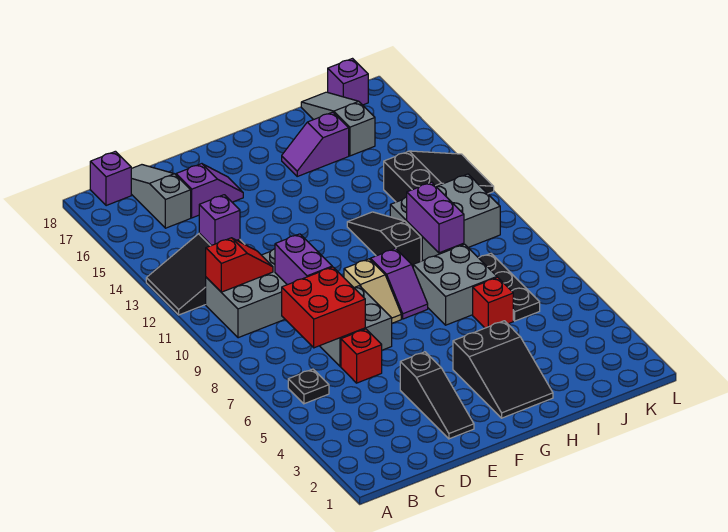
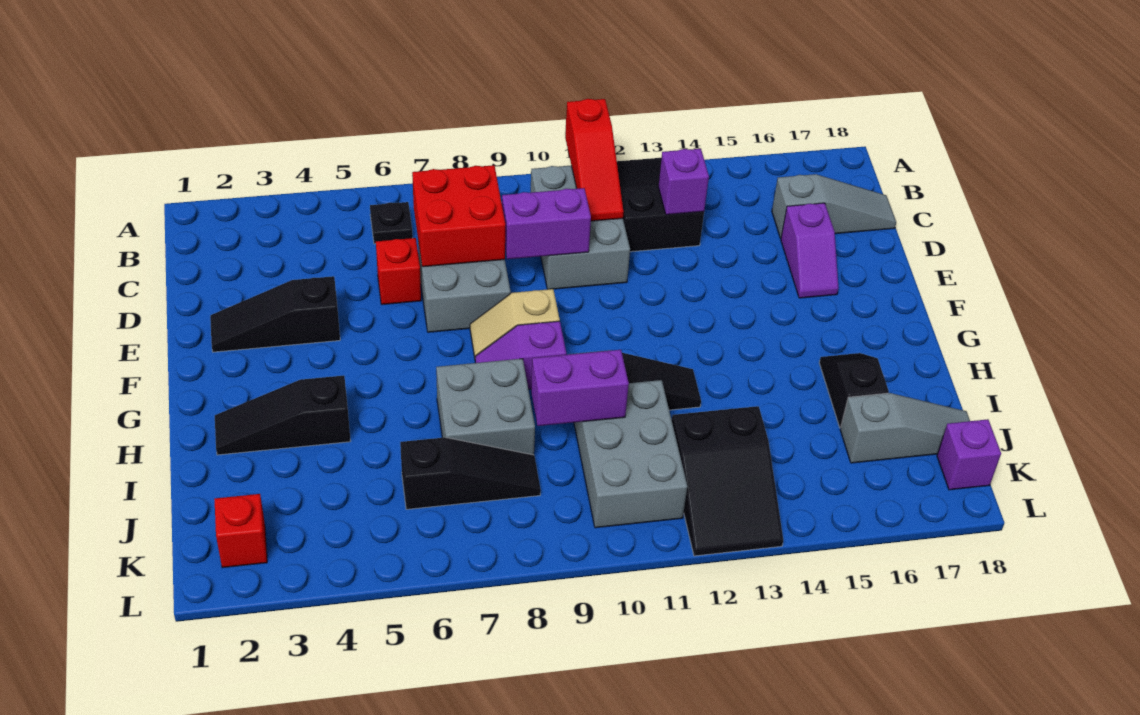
red slope B11:C11 level 2 top B -> red slope A11:C11 level 2 top A
purple brick B18 level 1 -> none
black slope G2:H4 level 1 top 4 -> black slope H2:H4 level 1 top 4
purple slope H16:I16 level 1 top I -> black slope H16:I16 level 1 top I
red brick I6 level 1 -> red brick K2 level 1
black plate J6:J8 level 1 -> black slope J6:J8 level 1 top 6

